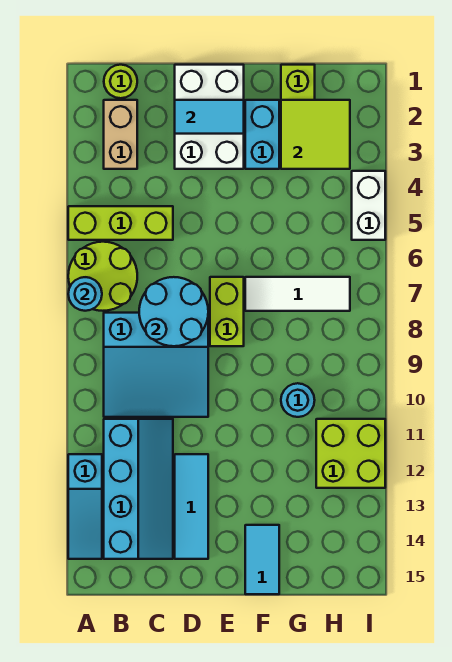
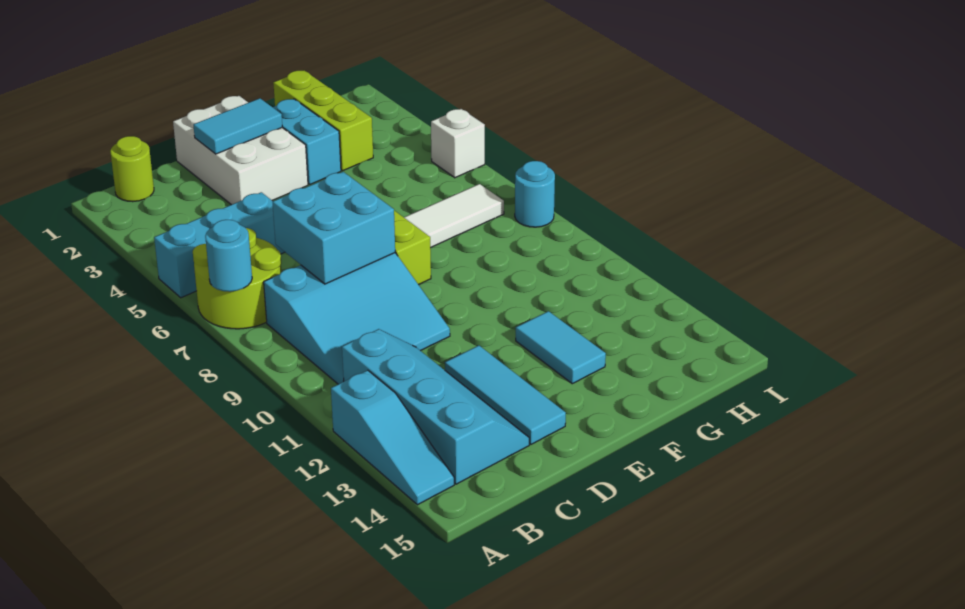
lime brick A5:C5 level 1 -> cyan brick A5:C5 level 1
tan brick B2:B3 level 1 -> none
cyan round brick C7:D8 level 2 -> cyan brick C7:D8 level 2
cyan tile F14:F15 level 1 -> cyan tile F12:F13 level 1
lime tile G2:H3 level 2 -> none
cyan round brick G10 level 1 -> cyan round brick I8 level 1
lime brick H11:I12 level 1 -> none
white brick I4:I5 level 1 -> white brick I5 level 1

